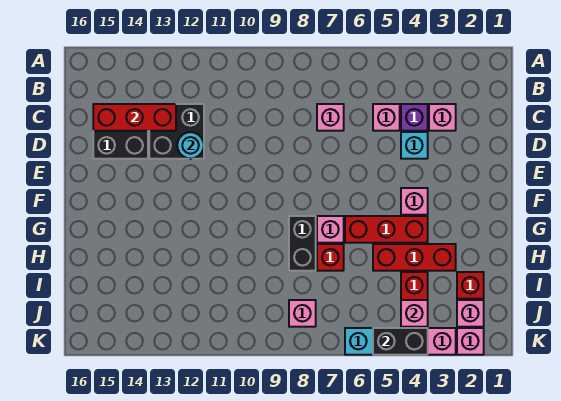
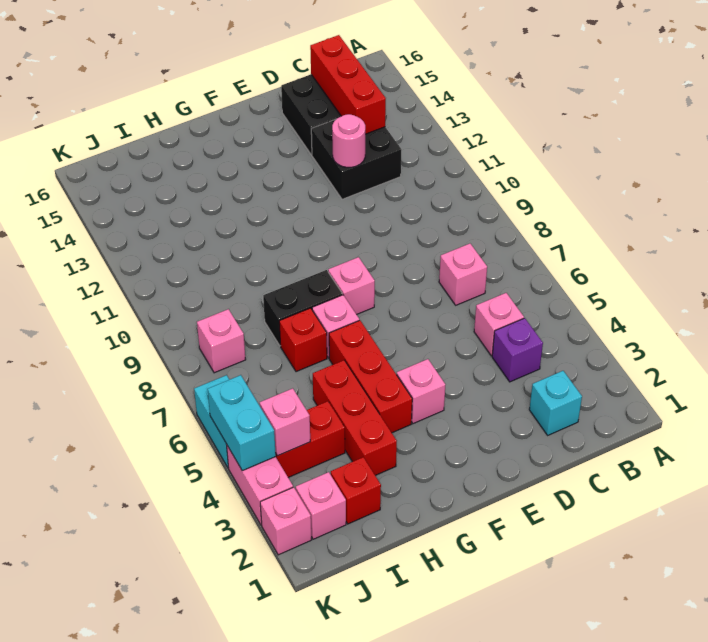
pink brick C3 level 1 -> pink brick F8 level 1
cyan brick D4 level 1 -> cyan brick C2 level 1
cyan round brick D12 level 2 -> pink round brick D12 level 2
black brick K4:K5 level 2 -> cyan brick K4:K5 level 2

